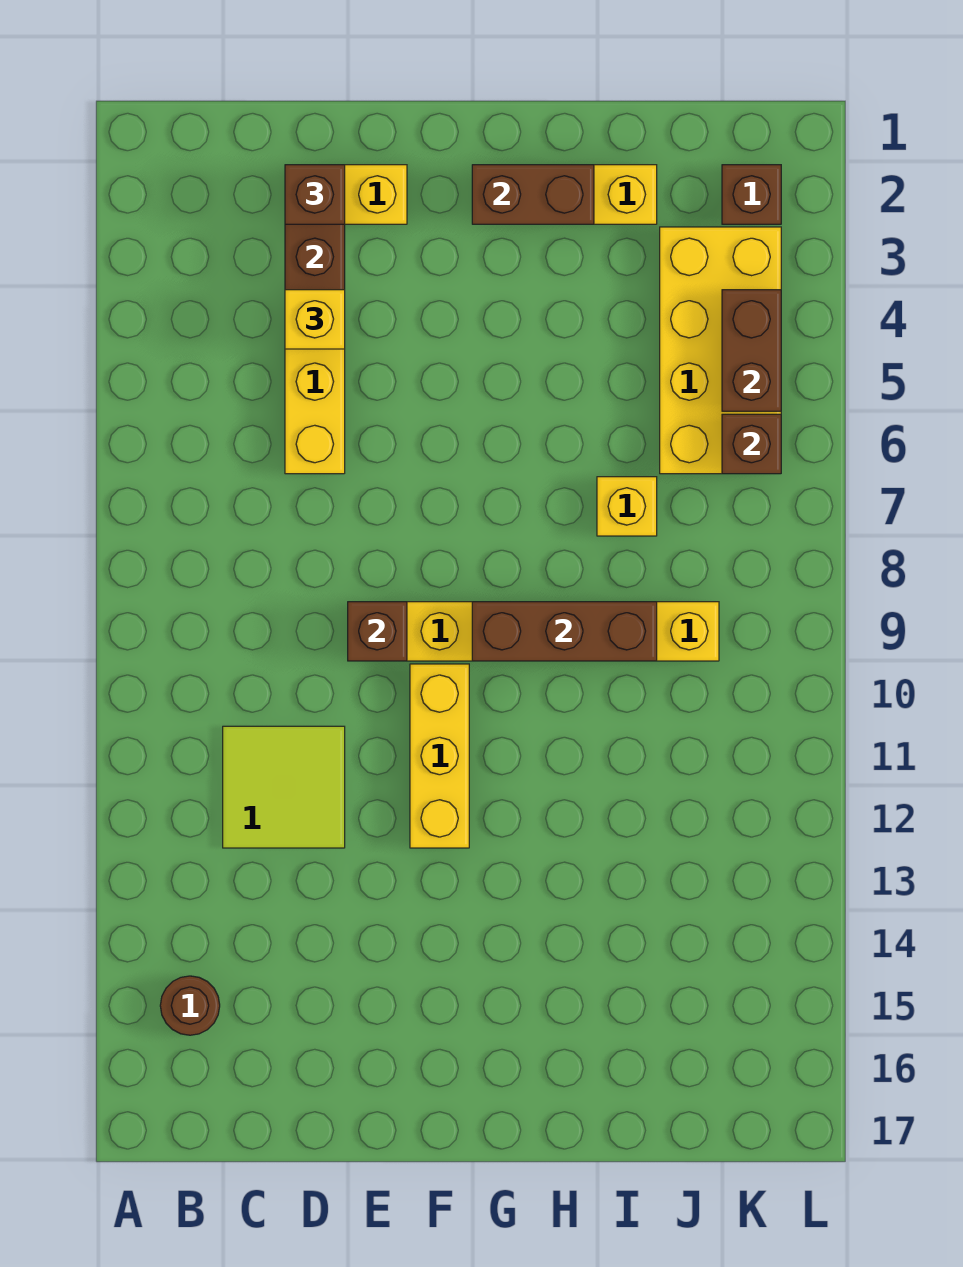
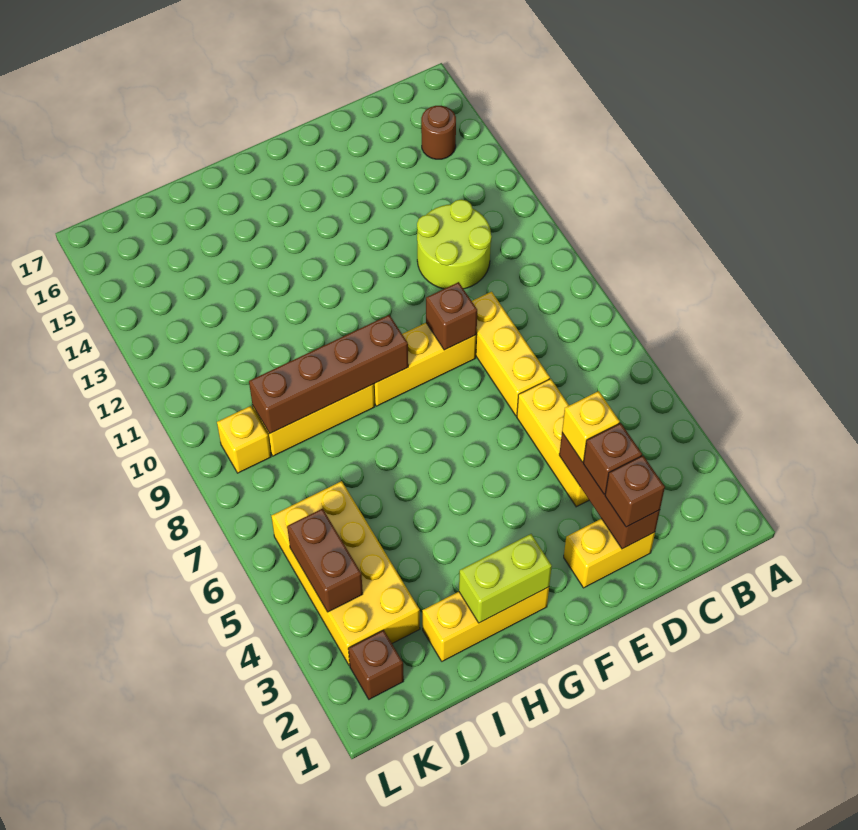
lime tile C11:D12 level 1 -> lime round brick C11:D12 level 1
yellow brick F10:F12 level 1 -> yellow brick D7:D9 level 1
brown brick G2:H2 level 2 -> lime brick G2:H2 level 2
brown brick G9:I9 level 2 -> brown brick G9:J9 level 2
yellow brick I7 level 1 -> yellow brick K9 level 1
brown brick K6 level 2 -> brown brick D3 level 3

